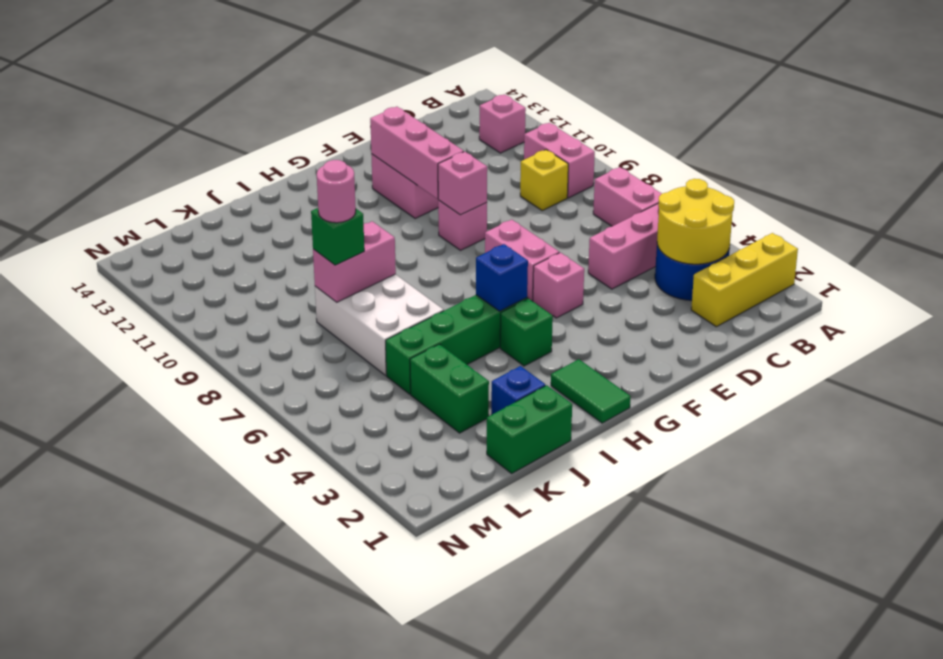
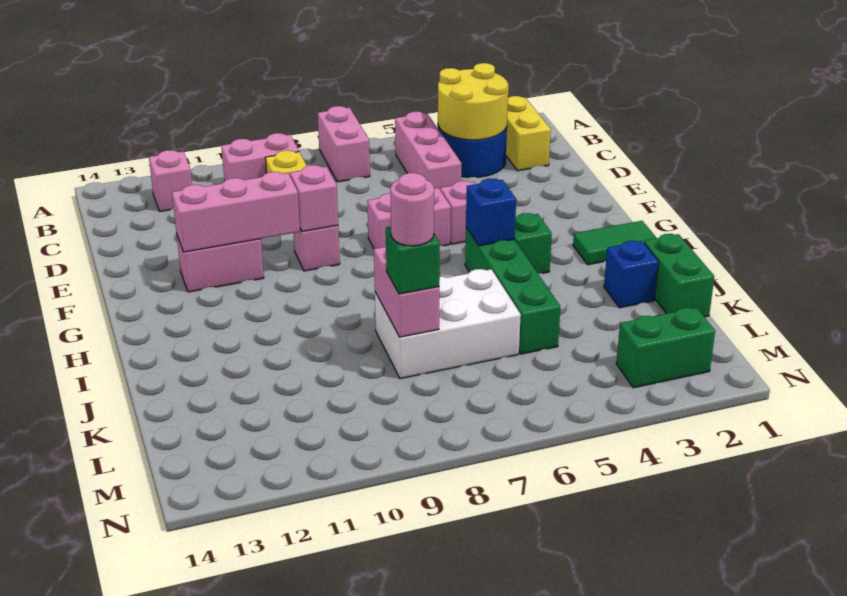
yellow brick A2:C2 level 1 -> yellow brick B2:C2 level 1
pink brick B6:B7 level 1 -> pink brick A7:B7 level 1
green brick K3:K4 level 1 -> green brick M2:M3 level 1

